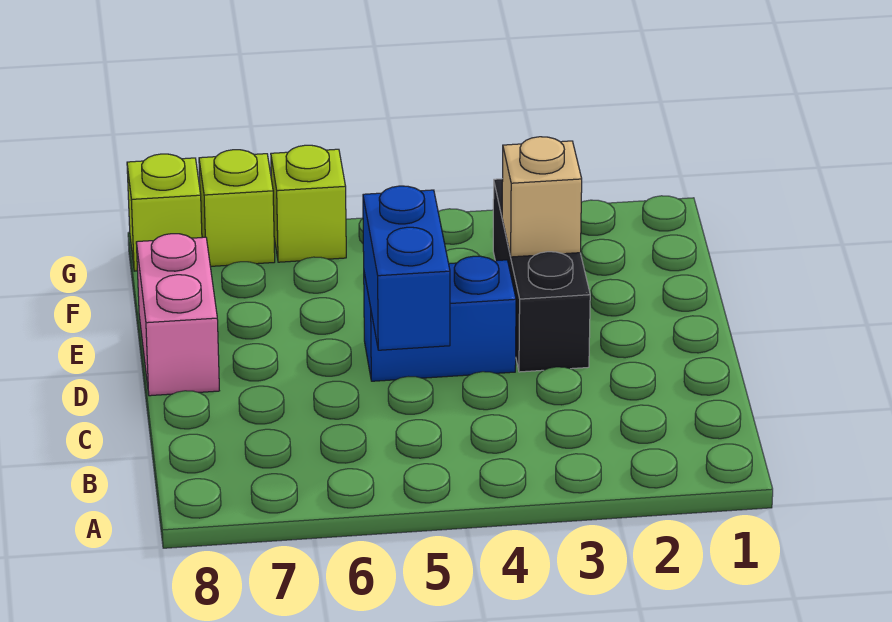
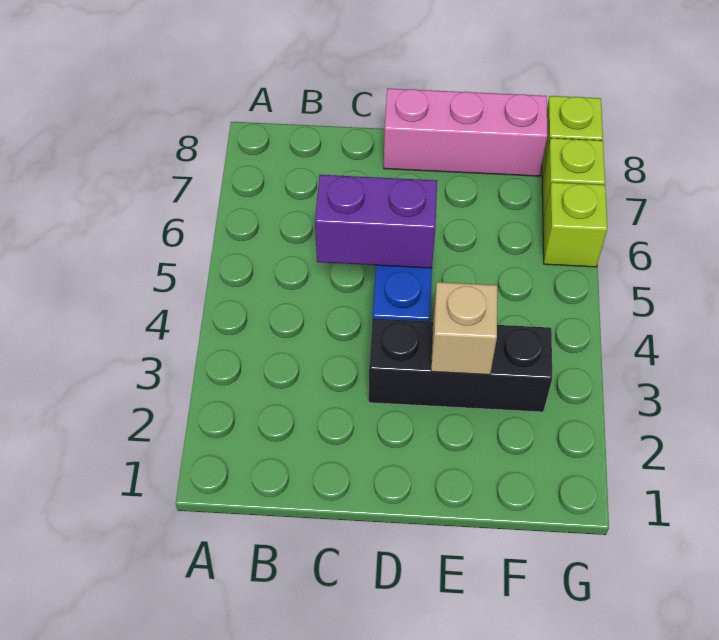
blue brick C5:D5 level 2 -> purple brick C5:D5 level 2
pink brick D8:E8 level 1 -> pink brick D8:F8 level 1

